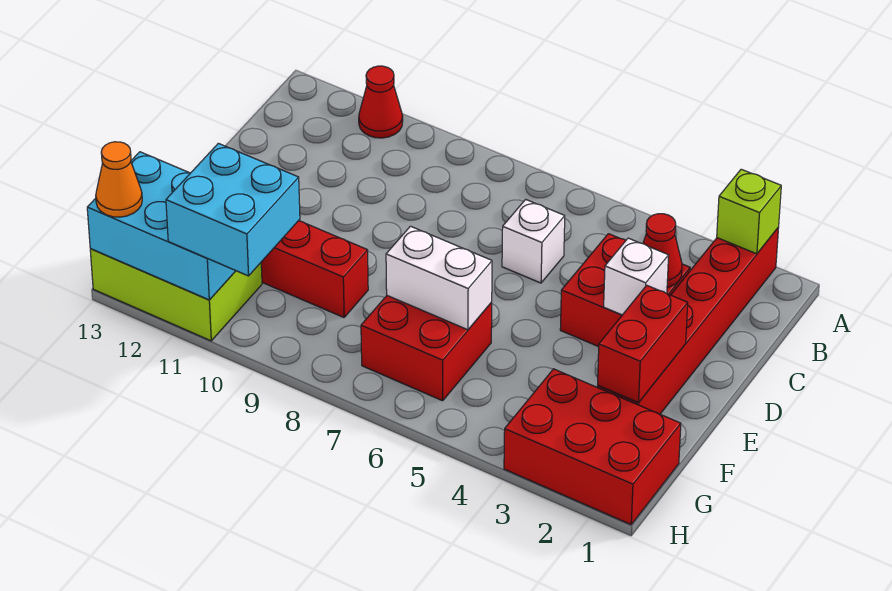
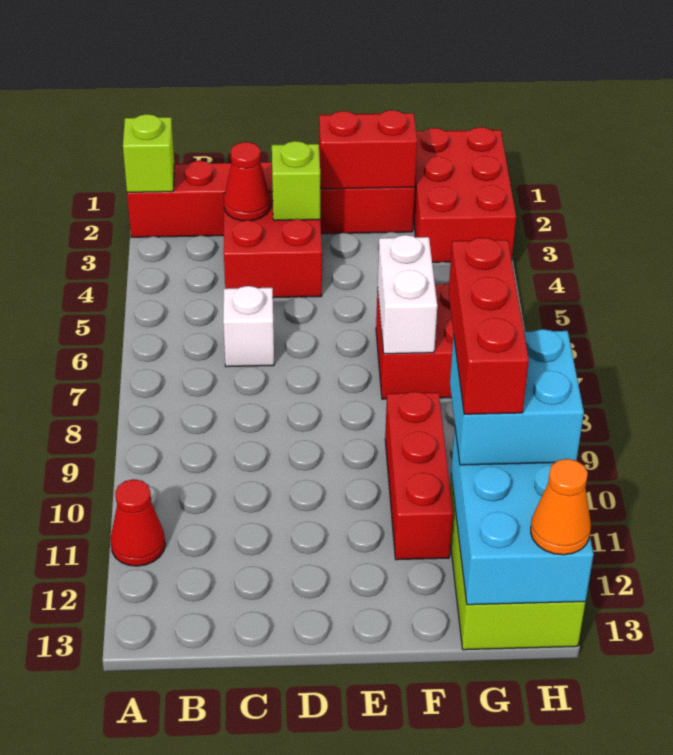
white brick D3 level 2 -> lime brick D3 level 2
none -> red brick G9:G11 level 4

